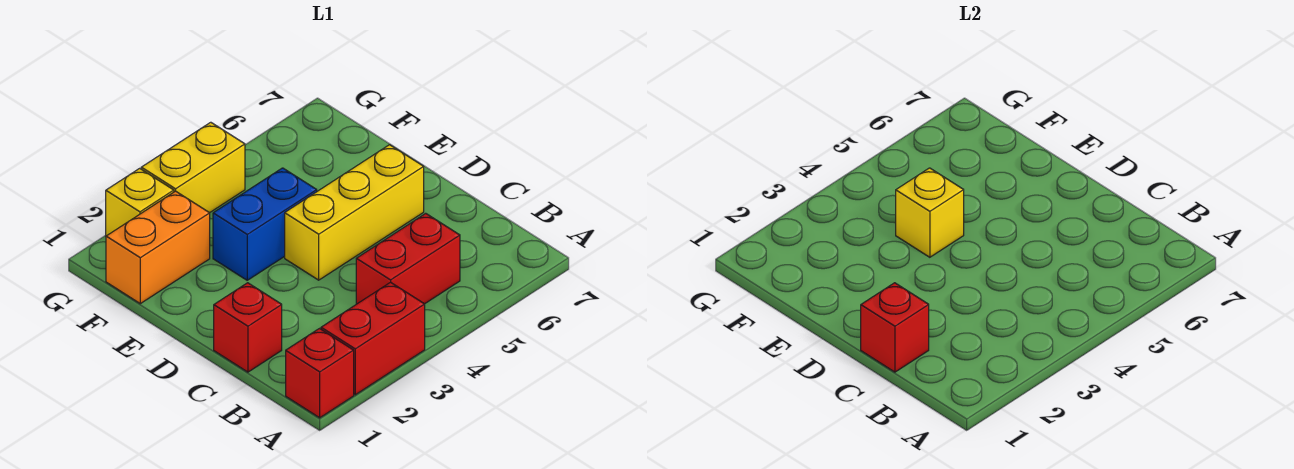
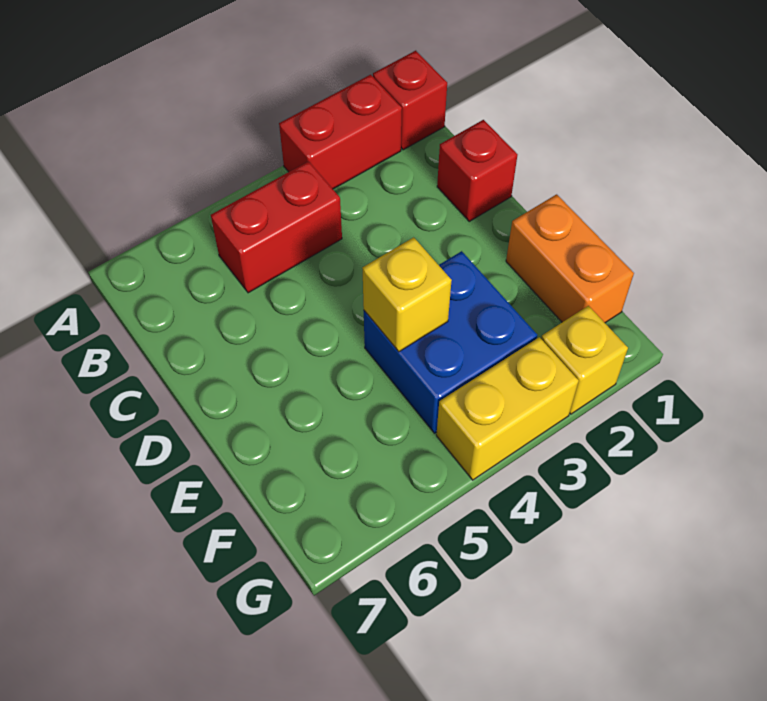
red brick C1 level 2 -> none
yellow brick D4:D6 level 1 -> none
blue brick E3:E4 level 1 -> blue brick E3:F4 level 1
orange brick F1:F2 level 1 -> orange brick E1:F1 level 1

